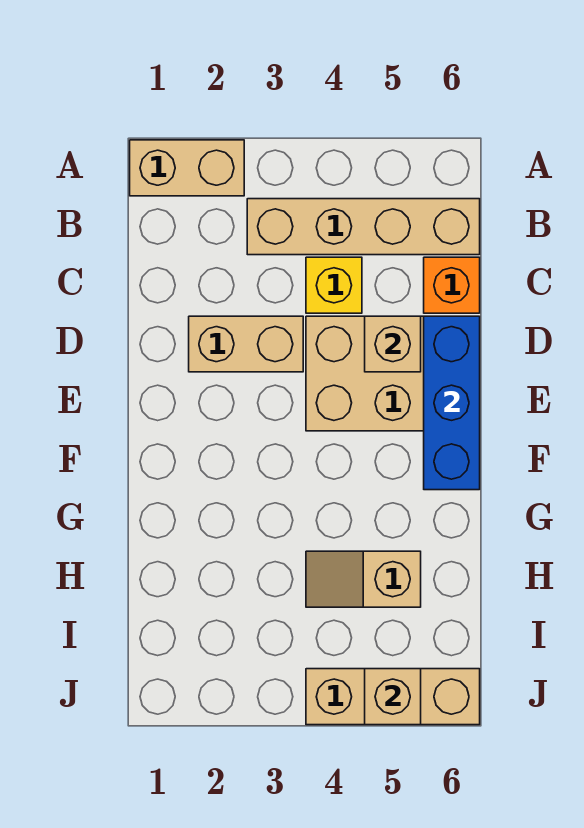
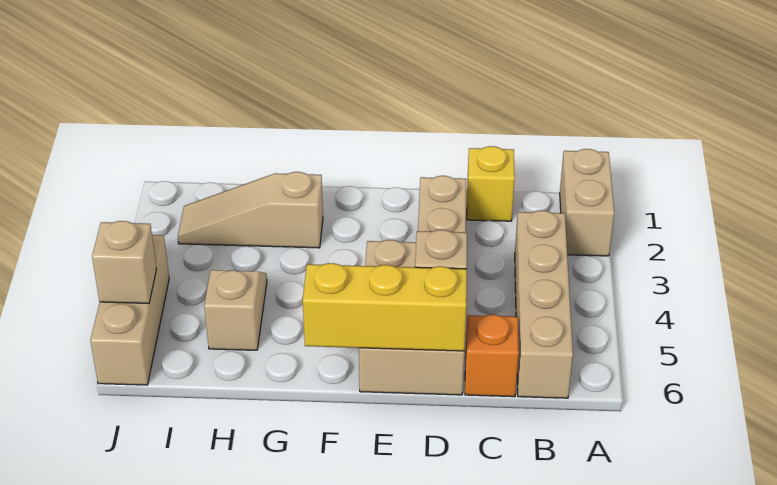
yellow brick C4 level 1 -> yellow brick C1 level 1
blue brick D6:F6 level 2 -> yellow brick D6:F6 level 2
none -> tan slope G2:I2 level 1 top G

